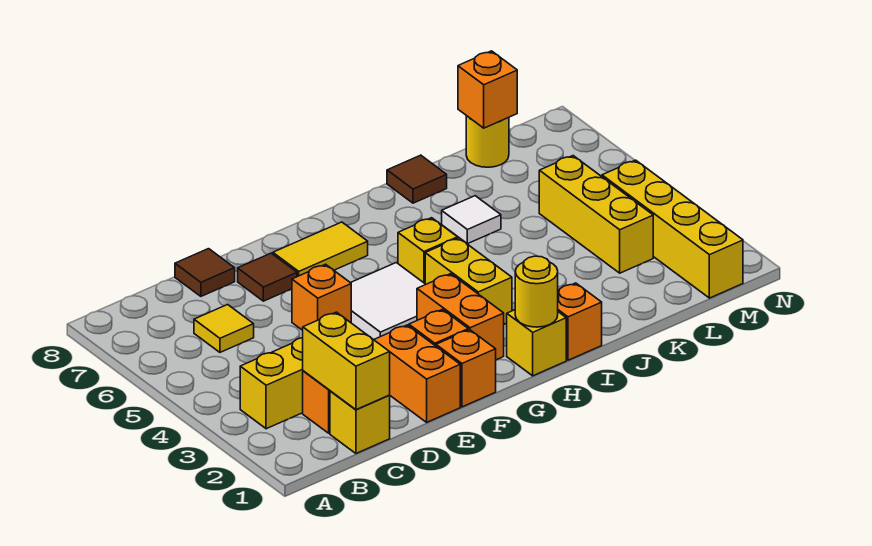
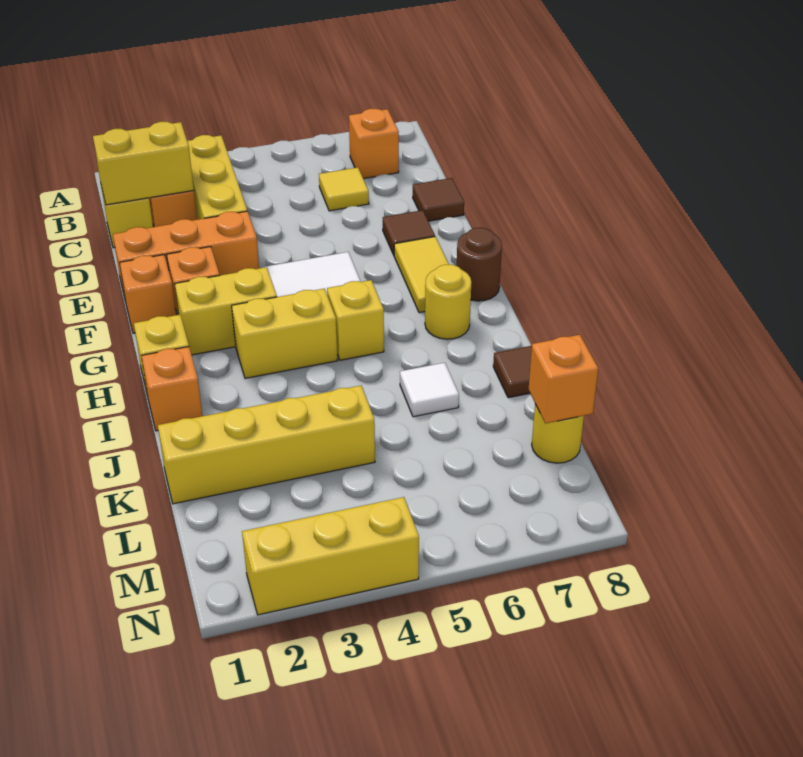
orange brick E1:E2 level 1 -> orange brick E1:E3 level 1
orange brick E5 level 1 -> orange brick B7 level 1
orange brick G2:G3 level 1 -> yellow brick G2:G3 level 1
none -> brown round brick G8 level 1
yellow round brick H1 level 2 -> yellow round brick H7 level 1
yellow brick L3:L5 level 1 -> yellow brick N2:N4 level 1
yellow brick M1:M4 level 1 -> yellow brick K1:K4 level 1

